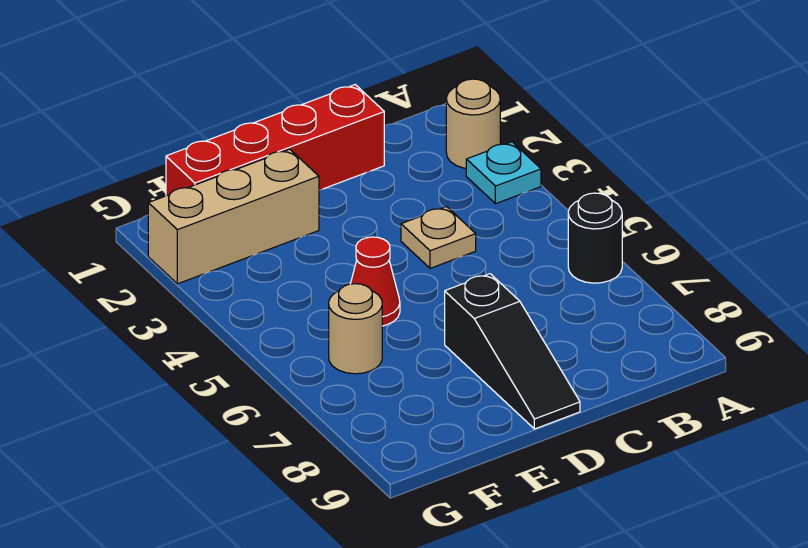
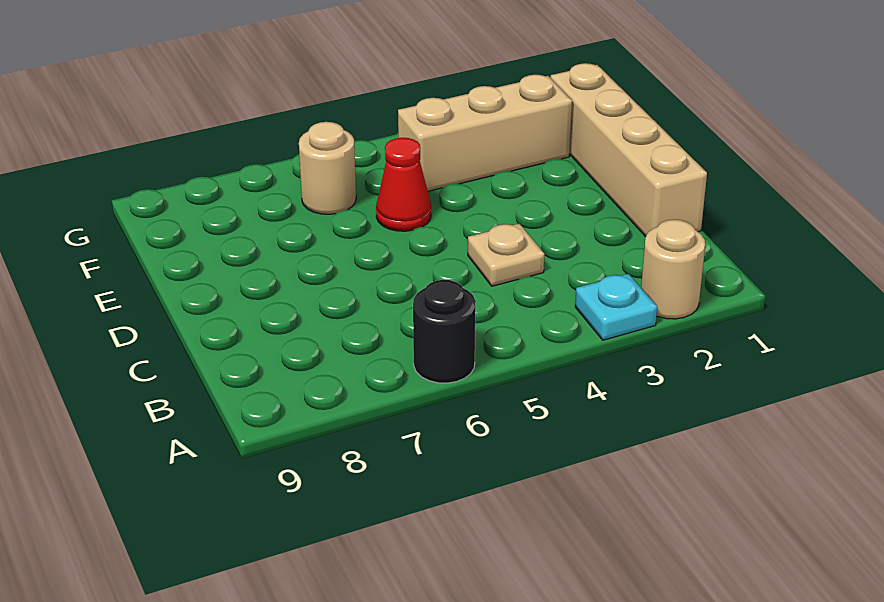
red brick C1:F1 level 1 -> tan brick C1:F1 level 1
black slope D7:D9 level 1 top 7 -> none
tan brick E2:G2 level 1 -> tan brick F2:F4 level 1

